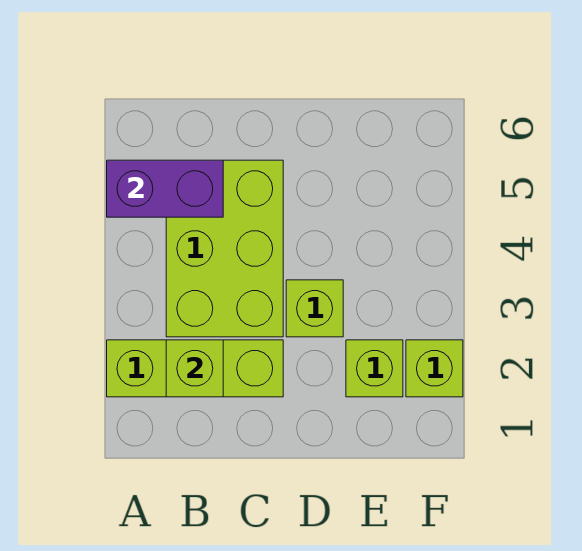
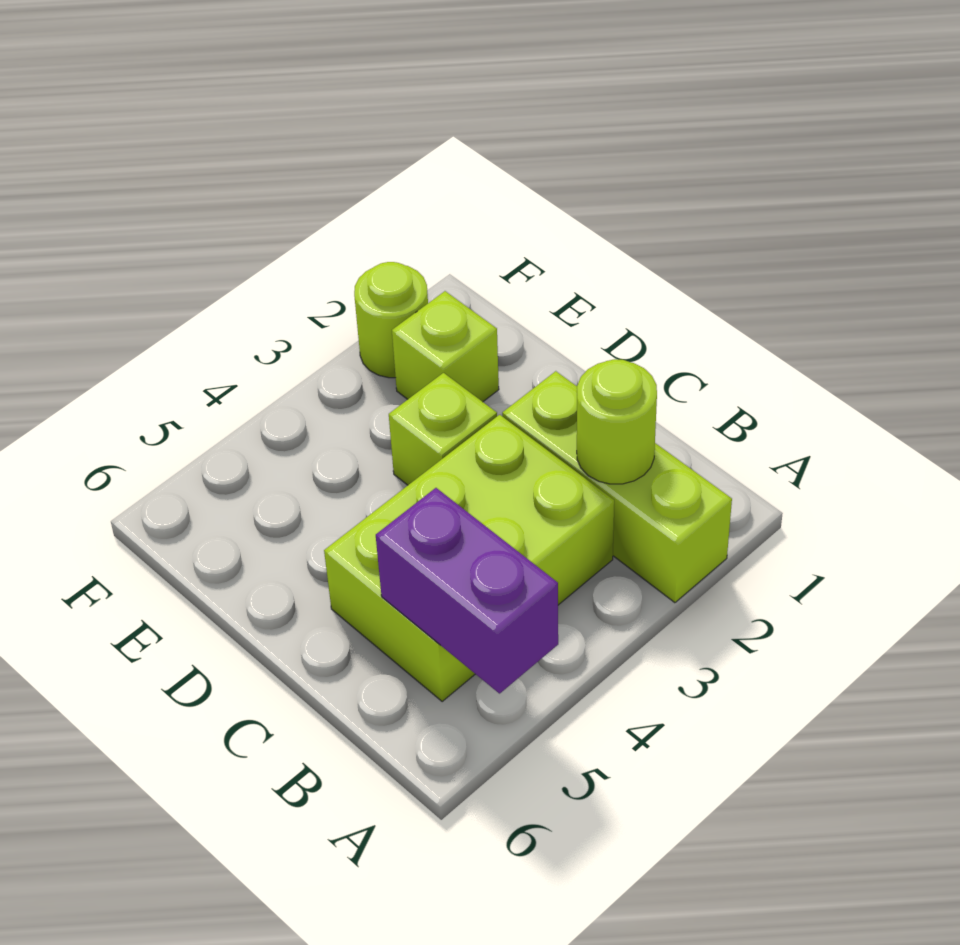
lime brick B2 level 2 -> lime round brick B2 level 2
lime brick F2 level 1 -> lime round brick F2 level 1

